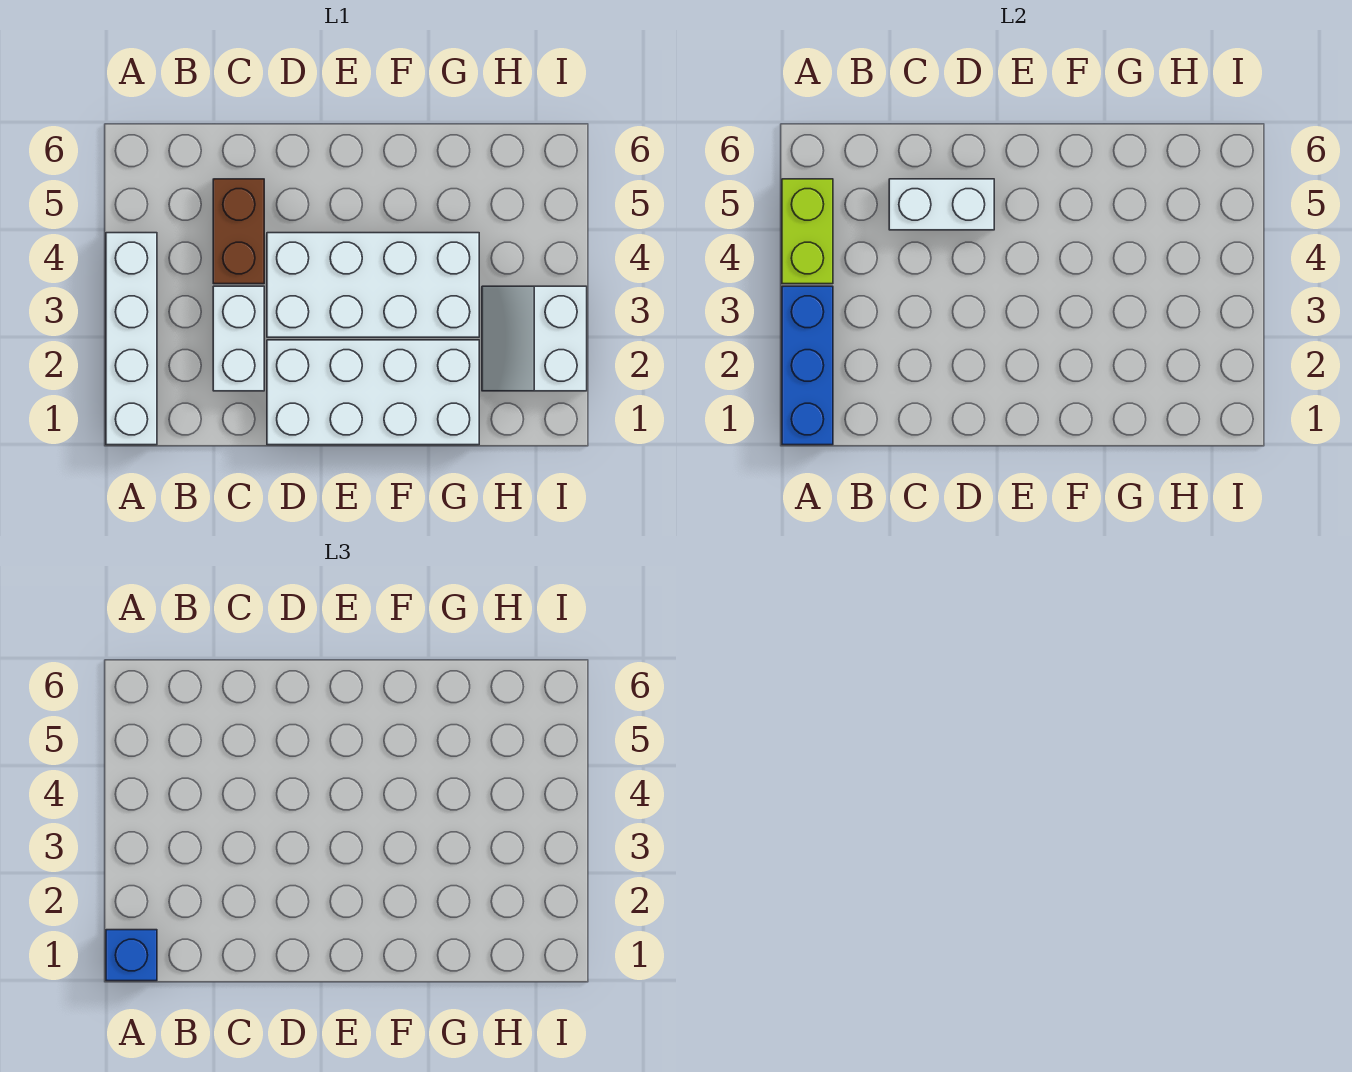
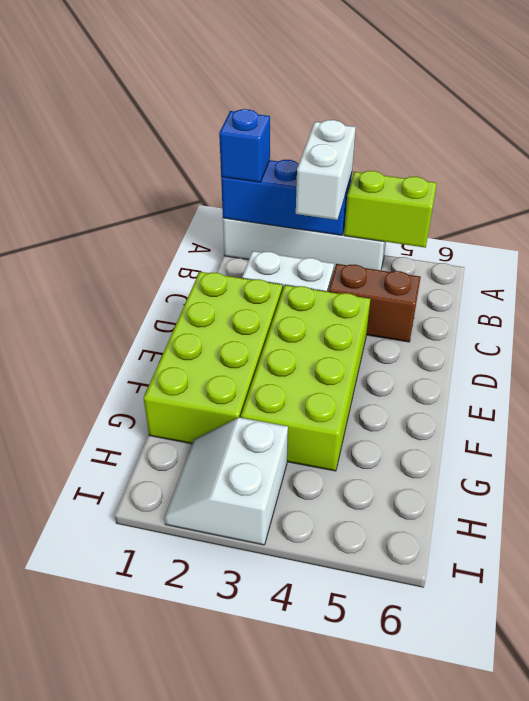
white brick C5:D5 level 2 -> white brick A3:B3 level 3
white brick D1:G2 level 1 -> lime brick D1:G2 level 1
white brick D3:G4 level 1 -> lime brick D3:G4 level 1
white slope H2:I3 level 1 top I -> white slope H2:I3 level 1 top 3

